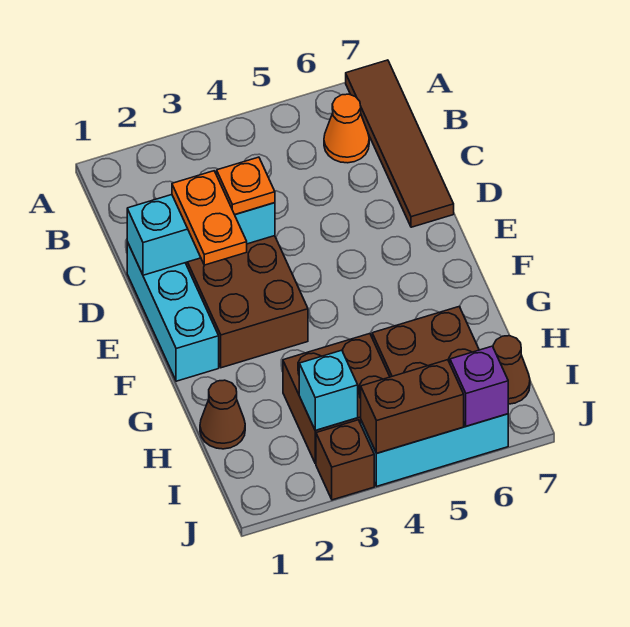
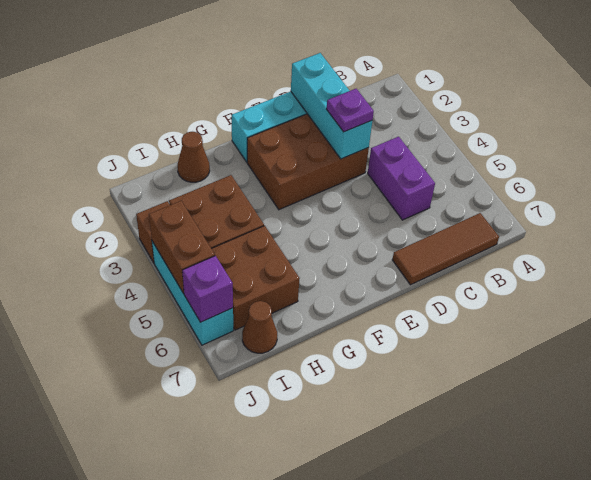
brown tile A7:D7 level 1 -> brown tile B7:D7 level 1
orange cone B6 level 1 -> none
none -> purple brick C4:C5 level 1
orange plate D2:E2 level 3 -> none
orange plate D3 level 3 -> purple plate D3 level 3
cyan brick I3 level 2 -> none

